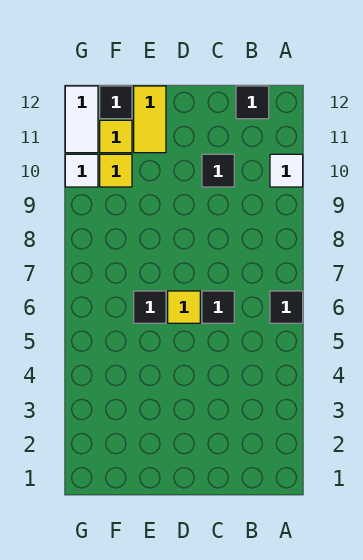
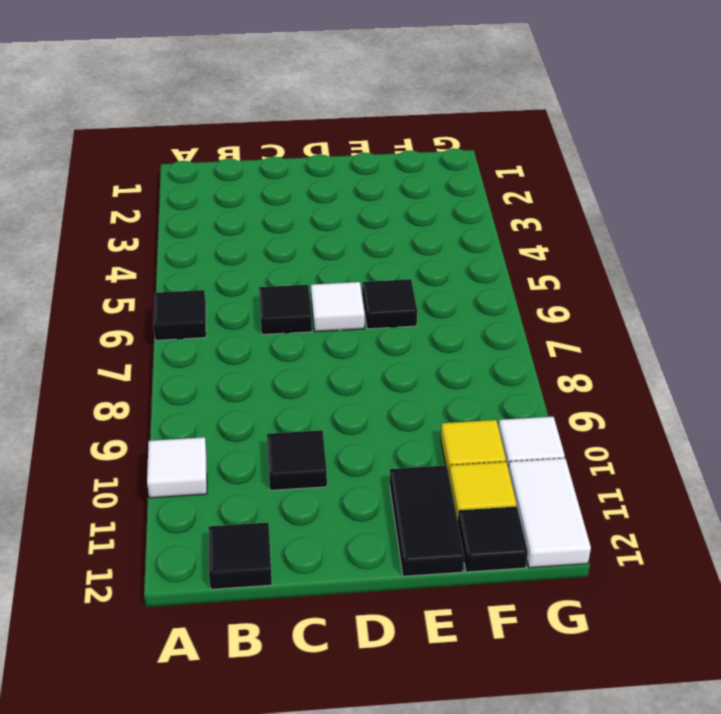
yellow tile D6 level 1 -> white tile D6 level 1
yellow tile E11:E12 level 1 -> black tile E11:E12 level 1

